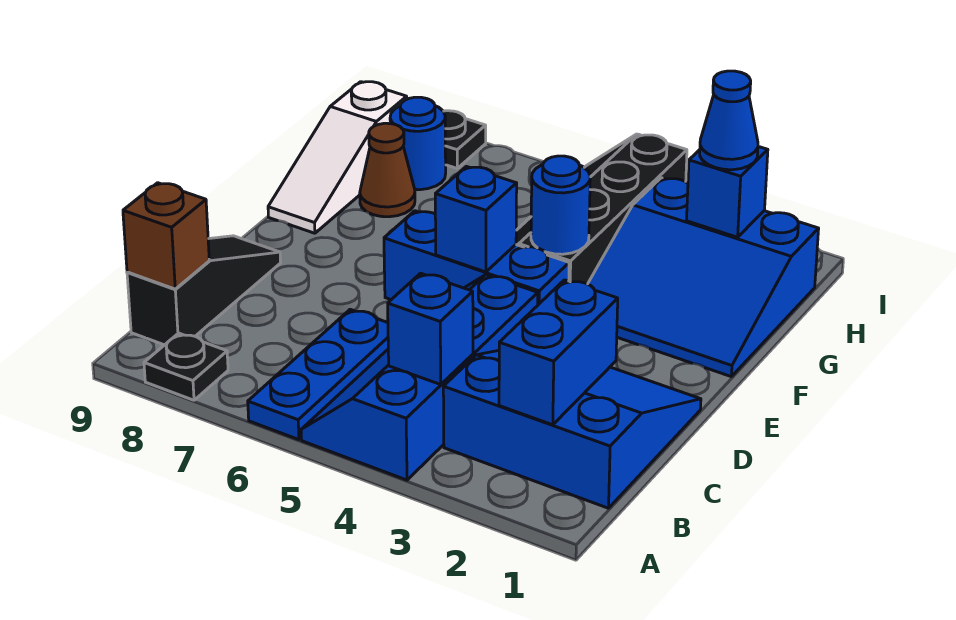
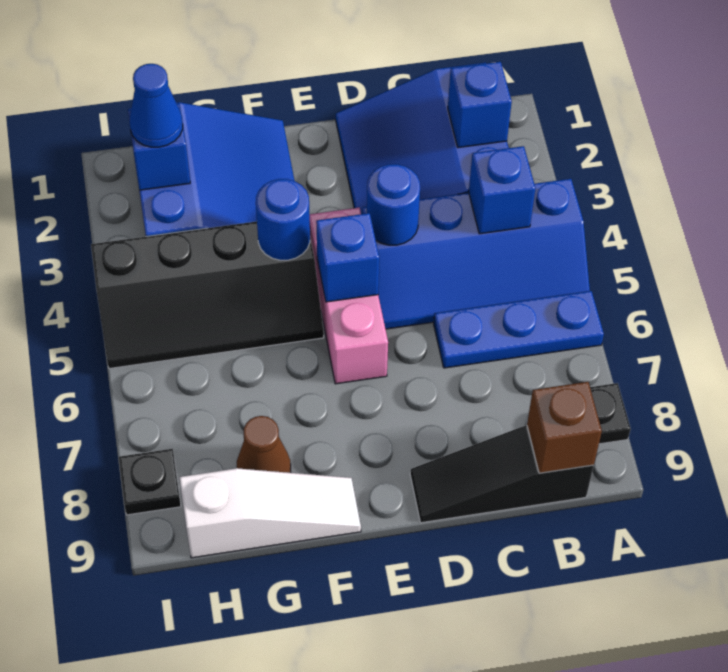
blue brick B2:C2 level 2 -> blue brick B2 level 2
blue brick E4:E6 level 1 -> pink brick E4:E6 level 1
blue round brick H8 level 1 -> blue round brick D4 level 2

